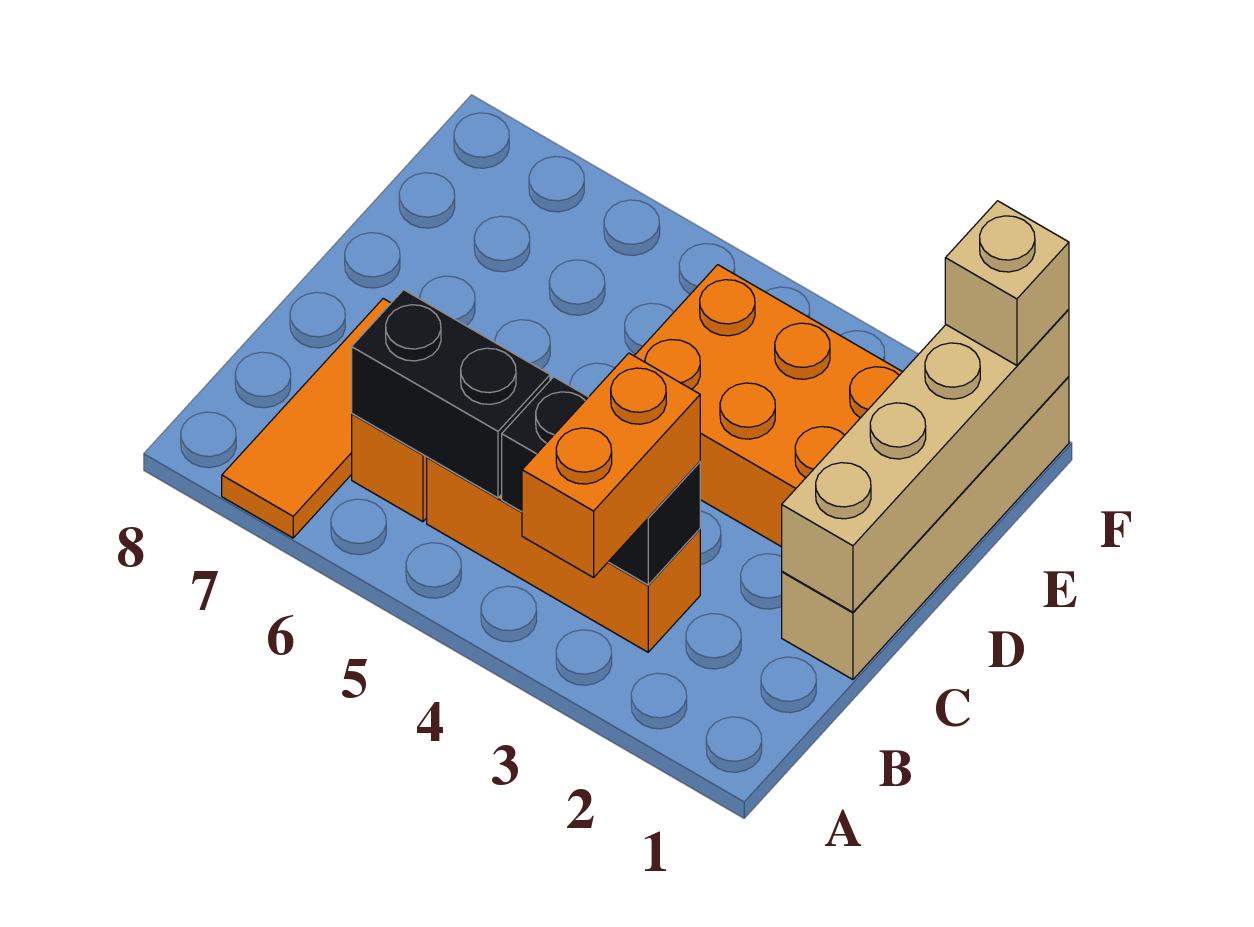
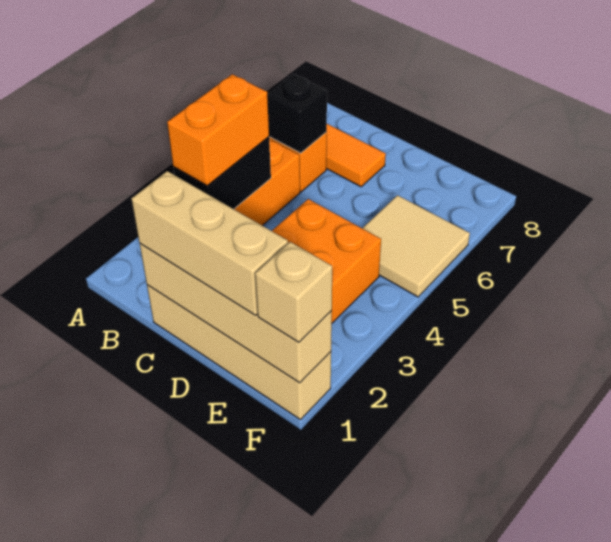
orange brick A3:B3 level 3 -> orange brick B3:B4 level 3
black brick B5:B6 level 2 -> black brick B6 level 2
none -> tan brick C1:E1 level 3
none -> tan tile E5:F6 level 1

